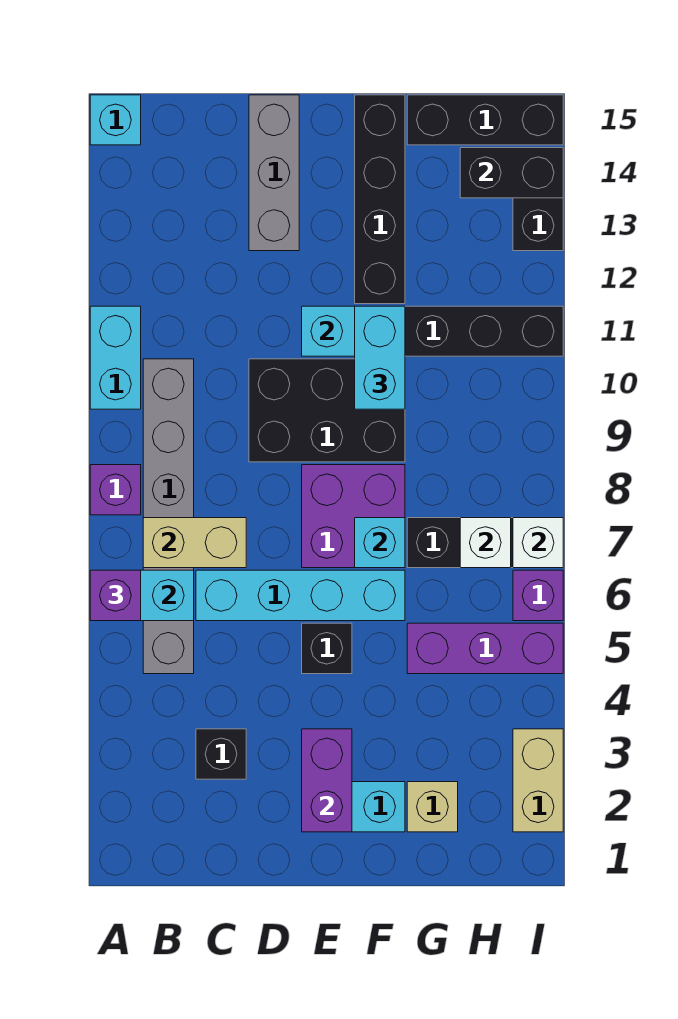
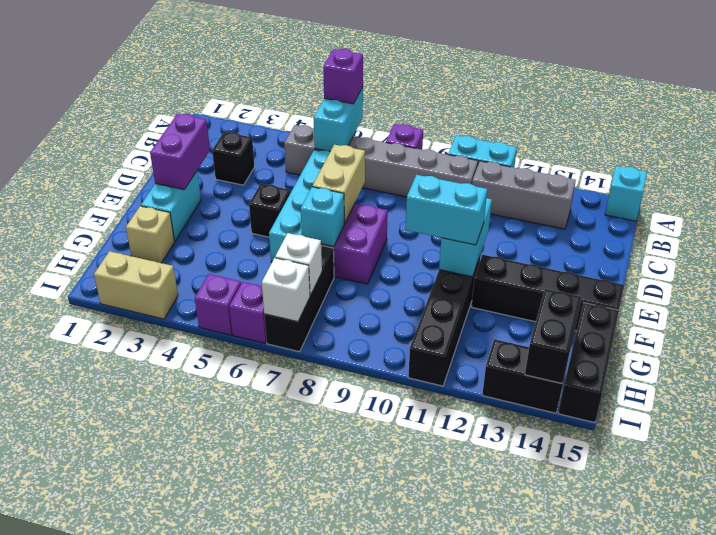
tan brick B7:C7 level 2 -> tan brick D7:E7 level 2
black brick D9:F10 level 1 -> none
grey brick D13:D15 level 1 -> grey brick B11:B13 level 1
purple brick E2:E3 level 2 -> purple brick D2:E2 level 2
purple brick G5:I5 level 1 -> purple brick I5 level 1

